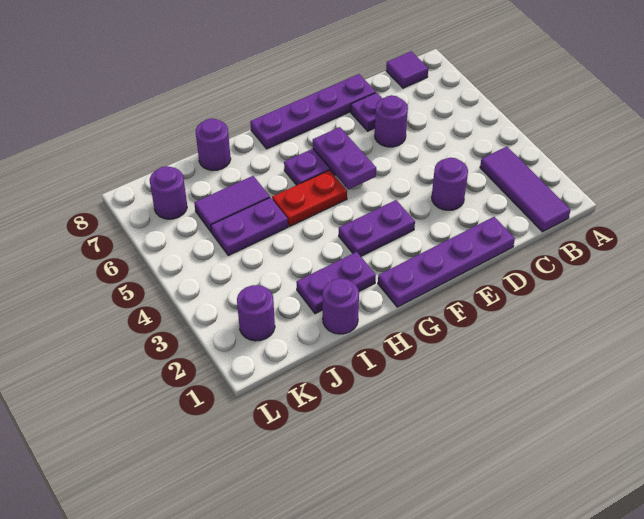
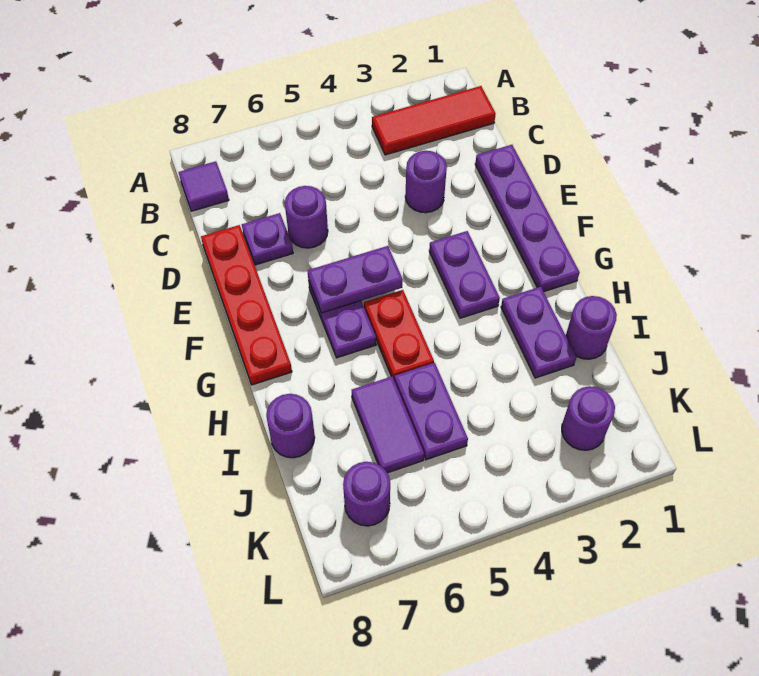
purple tile B1:B3 level 1 -> red tile B1:B3 level 1
purple plate D8:G8 level 1 -> red plate D8:G8 level 1

